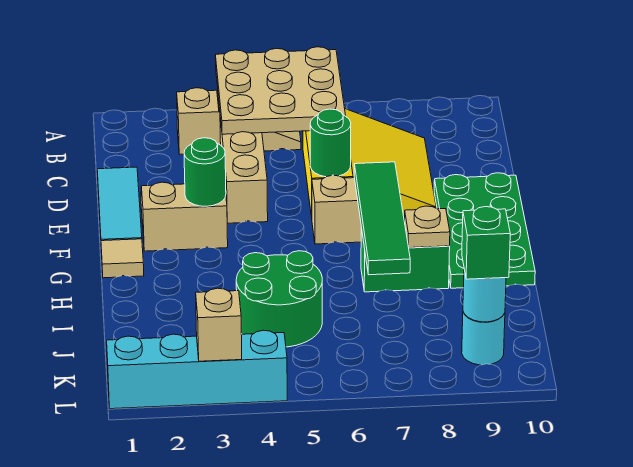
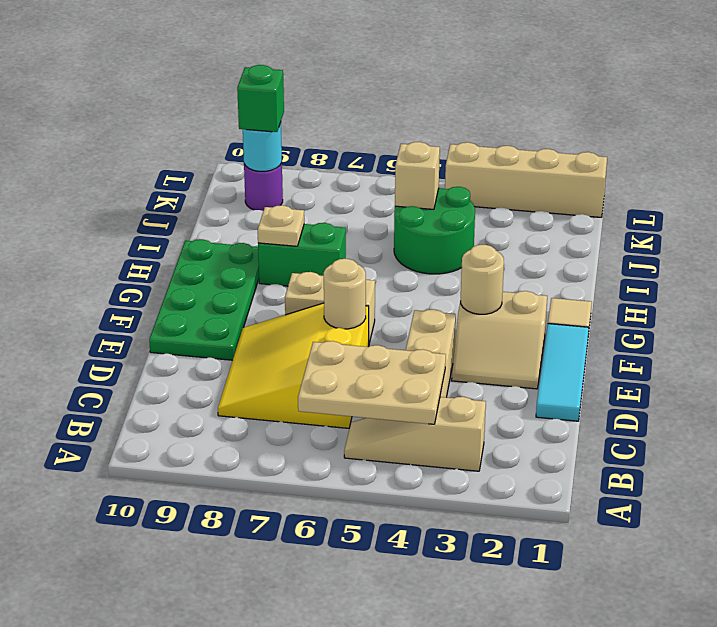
tan plate A4:C6 level 2 -> tan plate B4:C6 level 2
green round brick E6 level 2 -> tan round brick E6 level 2
green round brick F3 level 2 -> tan round brick F3 level 2
green tile F7:I7 level 2 -> none
cyan round brick K9 level 1 -> purple round brick K9 level 1
cyan brick L1:L4 level 1 -> tan brick L1:L4 level 1
tan brick L3 level 2 -> tan brick J5 level 2

